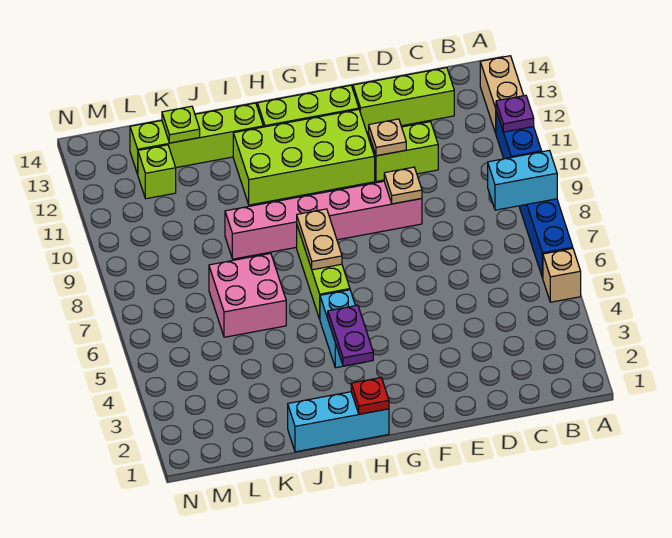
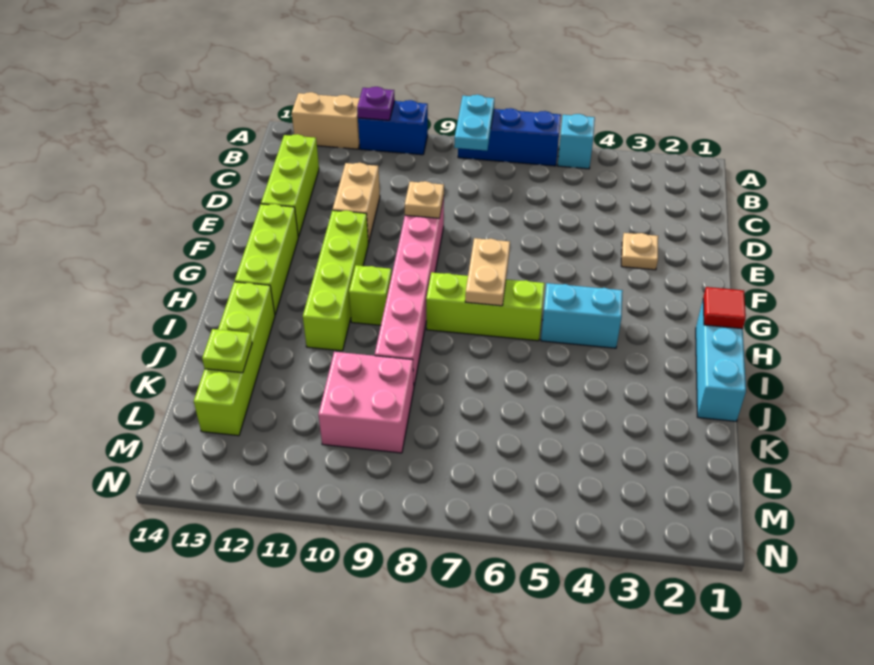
tan brick A5 level 1 -> cyan brick A5 level 1
cyan brick A8:B8 level 2 -> cyan plate A8:B8 level 2
lime brick D11:E11 level 1 -> tan brick D11:E11 level 1
tan plate E11 level 2 -> tan plate E3 level 1
lime brick F11:I12 level 1 -> lime brick F11:I11 level 1
red plate H1 level 2 -> red tile H1 level 2
purple plate H3:H4 level 2 -> none
tan plate H7:H8 level 2 -> tan plate G7:H7 level 2
pink brick J6:K7 level 1 -> pink brick K9:L10 level 1
lime brick L12 level 1 -> lime brick H10 level 1

